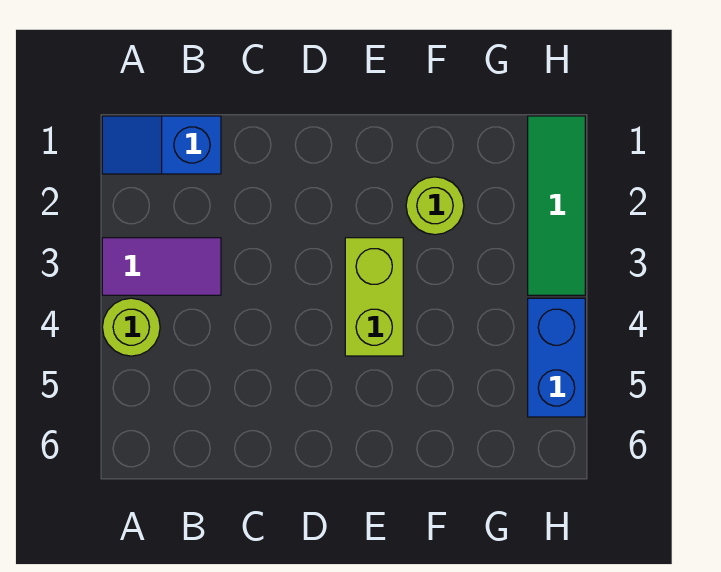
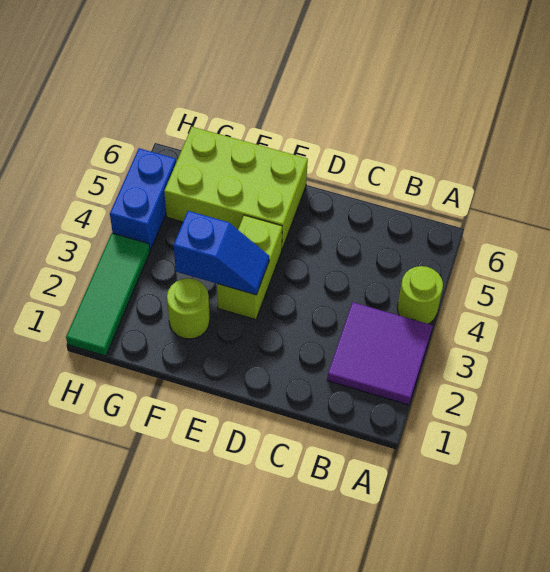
blue slope A1:B1 level 1 top B -> blue slope E3:F3 level 2 top F
purple tile A3:B3 level 1 -> purple tile A2:B3 level 1
none -> lime brick E5:G6 level 1

